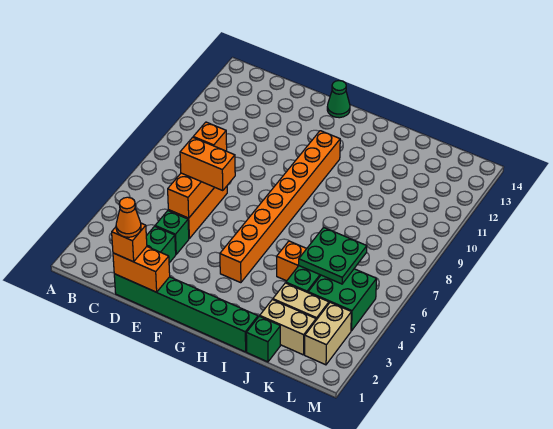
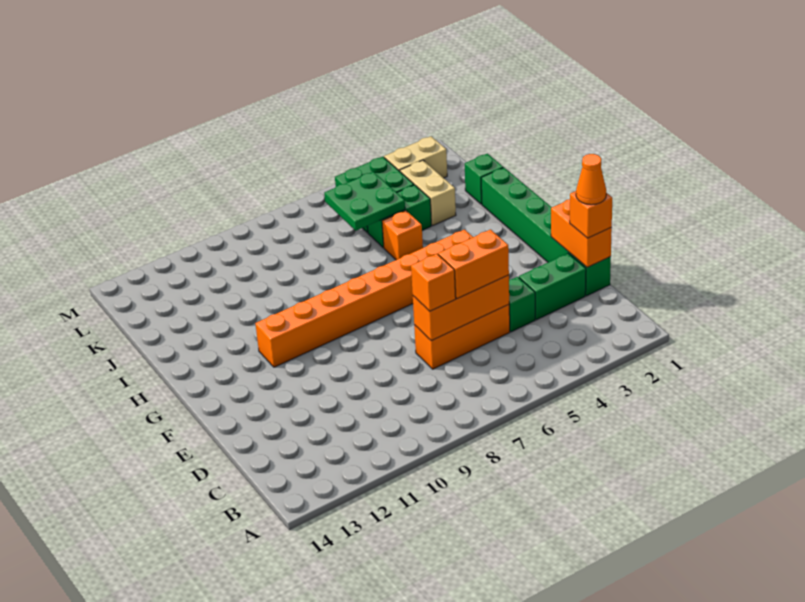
orange brick D6:E6 level 3 -> orange brick D5:D6 level 3
green cone F14 level 1 -> none
tan brick J2:K2 level 1 -> none

